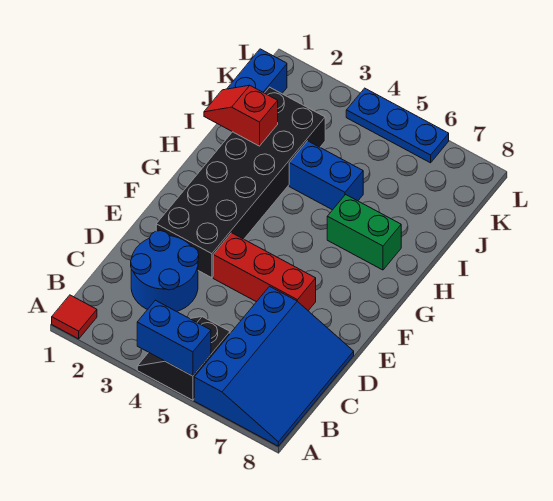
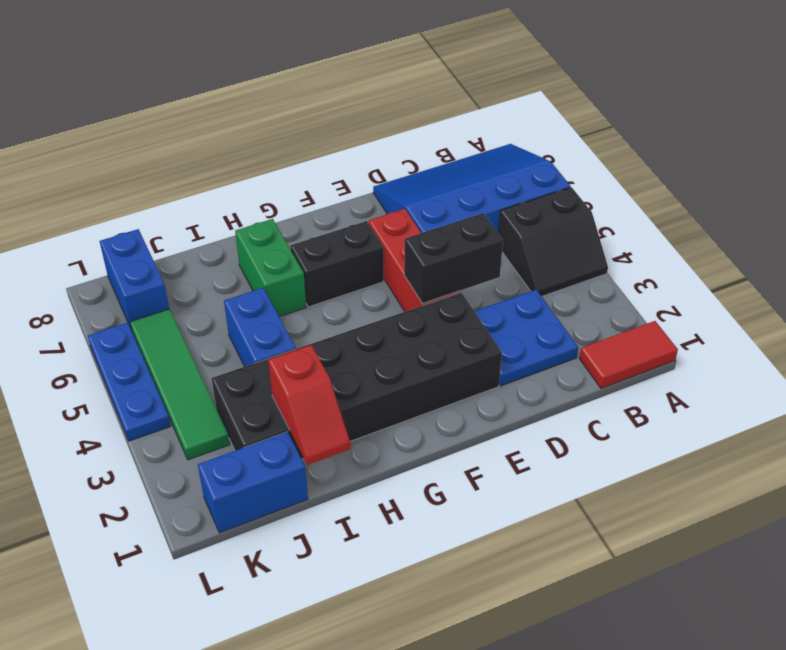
red tile A1 level 1 -> red tile A1:B1 level 1
blue brick A4:A5 level 2 -> blue brick K7:K8 level 1
blue round brick C2:D3 level 1 -> blue plate C2:D3 level 1
none -> black brick D4:E4 level 2
none -> black brick F6:G6 level 1
none -> green tile K3:K6 level 1

